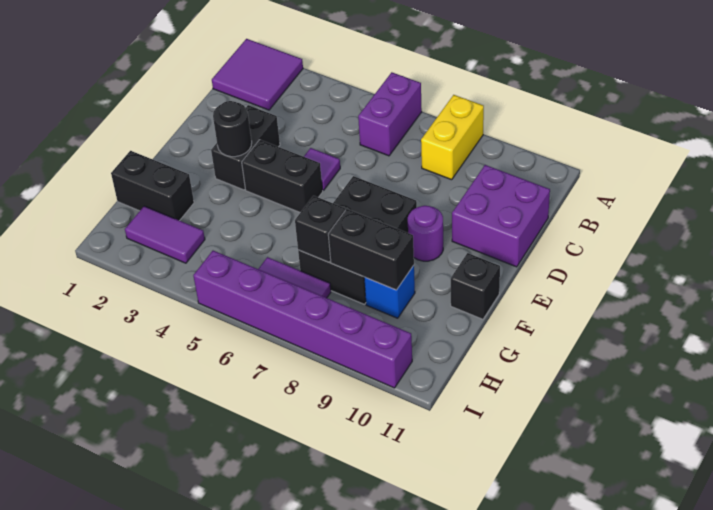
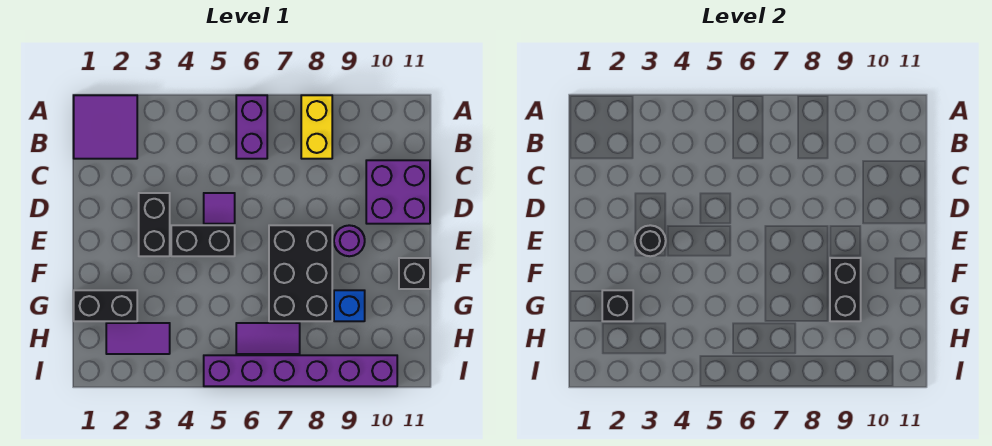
black brick G7 level 2 -> black brick G2 level 2
black brick G8:G9 level 2 -> black brick F9:G9 level 2

